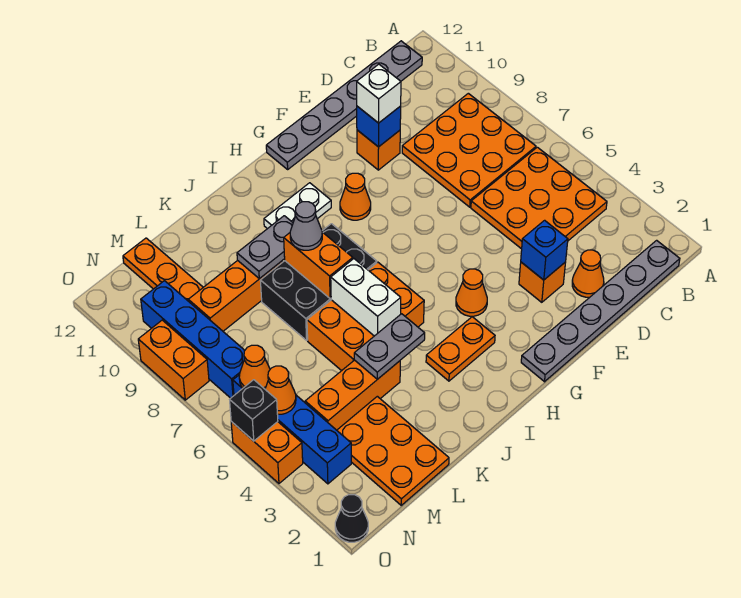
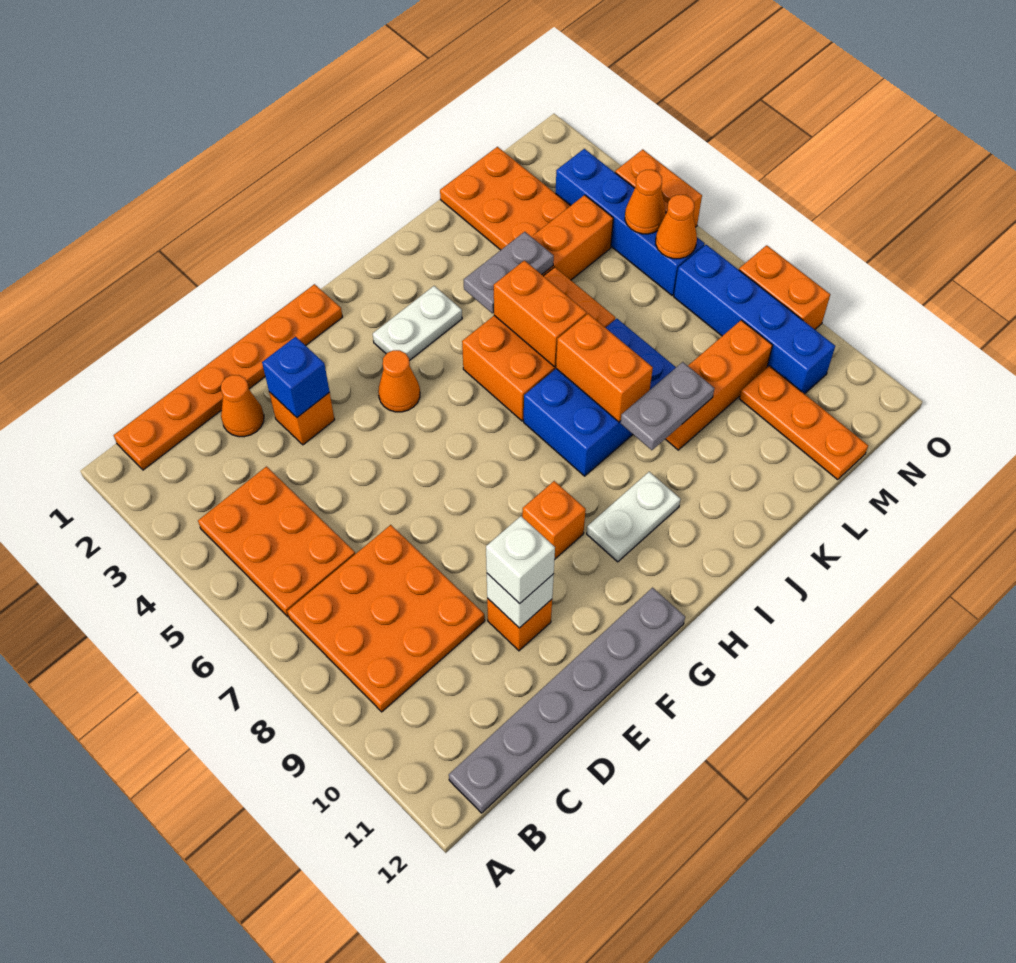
grey plate B1:G1 level 1 -> orange plate B1:G1 level 1
orange plate B4:D6 level 1 -> orange plate B4:C6 level 1
blue brick E10 level 2 -> white brick E10 level 2
orange cone G9 level 1 -> orange brick G9 level 1
orange plate H3:I3 level 1 -> white plate H3:I3 level 1
black brick I7:K8 level 1 -> blue brick I7:K8 level 1
white brick J5:J6 level 2 -> orange brick J5:J6 level 2
grey cone J8 level 3 -> none
black cone O1 level 1 -> none
black brick O5 level 2 -> none

